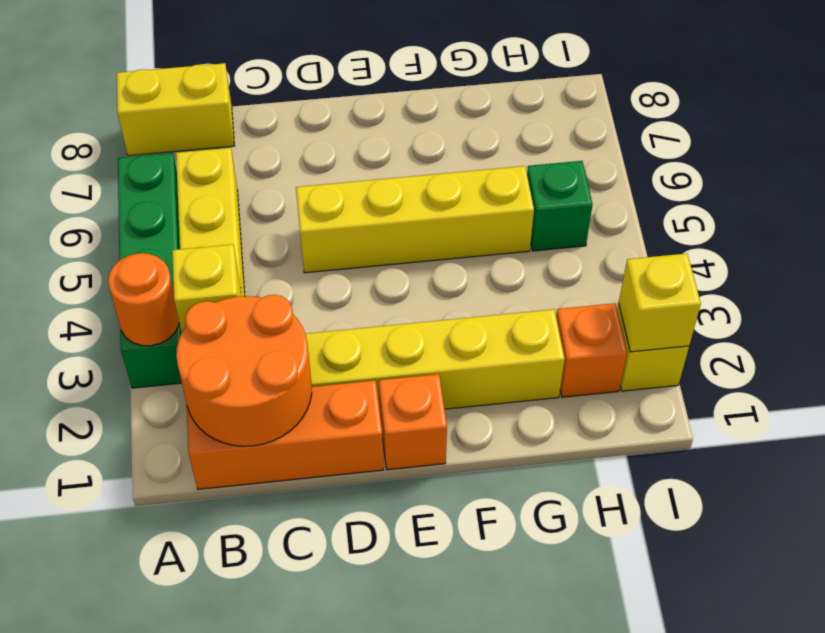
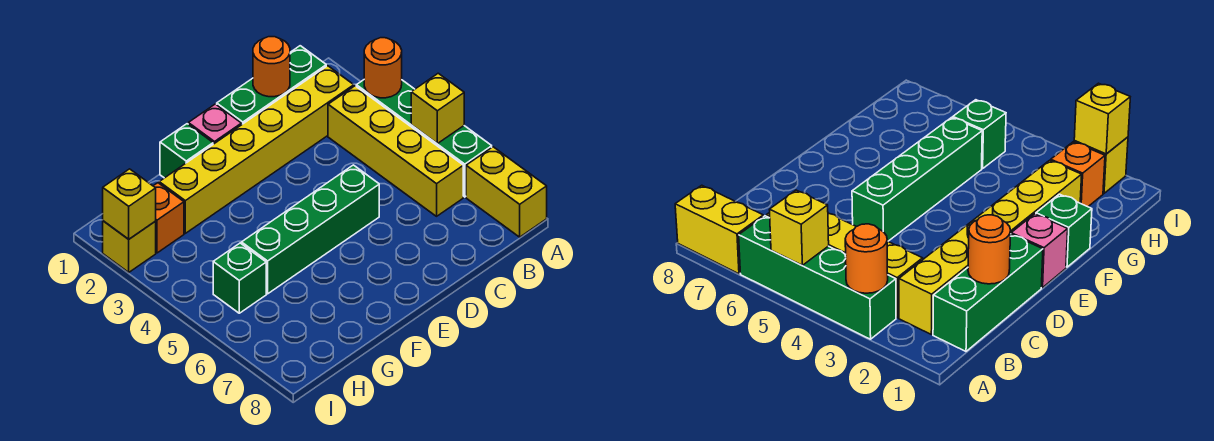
yellow brick A8:B8 level 1 -> yellow brick A7:A8 level 1
orange brick B1:D1 level 1 -> green brick B1:D1 level 1
orange round brick B1:C2 level 2 -> orange round brick C1 level 2
yellow brick B3 level 2 -> yellow brick A5 level 2
yellow brick D5:G5 level 1 -> green brick D5:G5 level 1
orange brick E1 level 1 -> pink brick E1 level 1
none -> green brick F1 level 1

